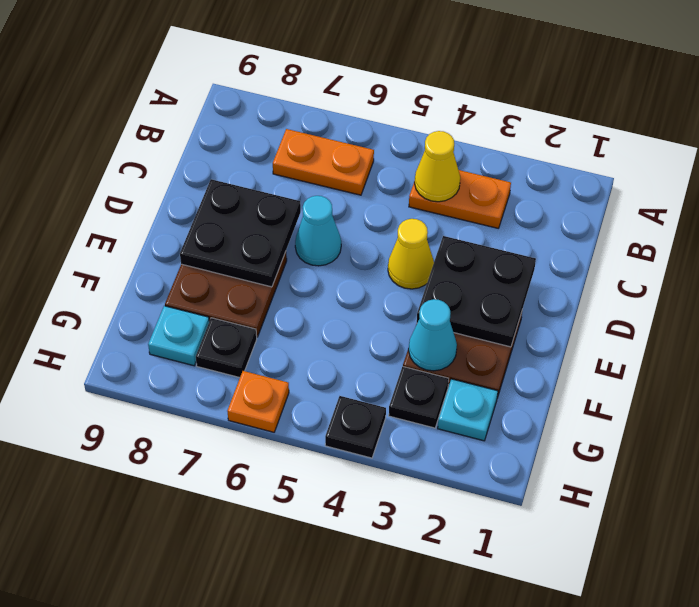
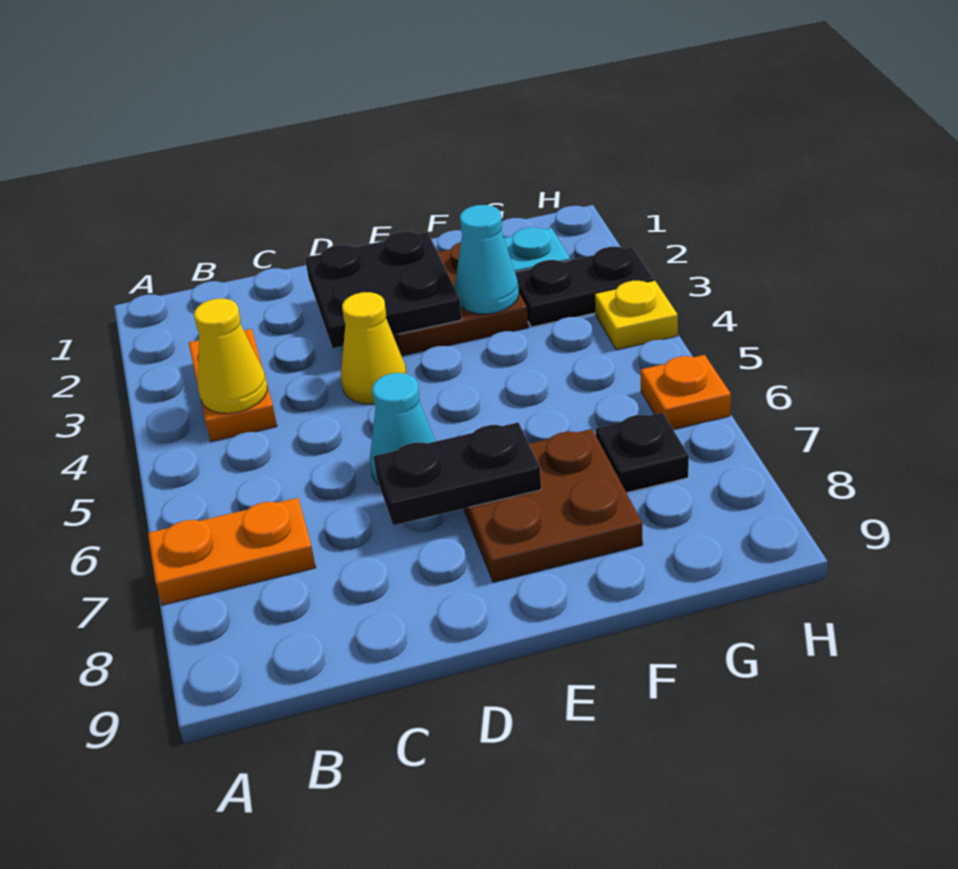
orange plate B6:B7 level 1 -> orange plate A7:B7 level 1
black plate D7:E8 level 2 -> black plate D7:E7 level 2
black plate G3 level 1 -> black plate G3:H3 level 1
cyan plate G8 level 1 -> none
black plate H4 level 1 -> yellow plate H4 level 1

